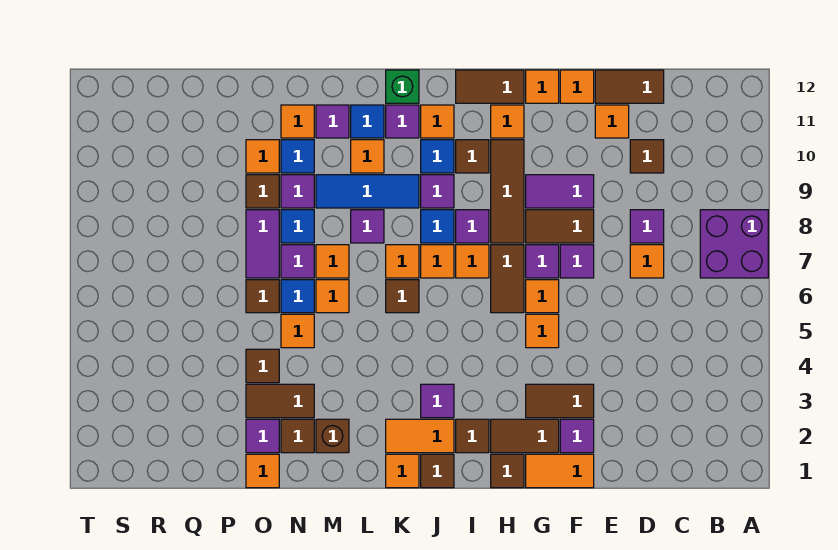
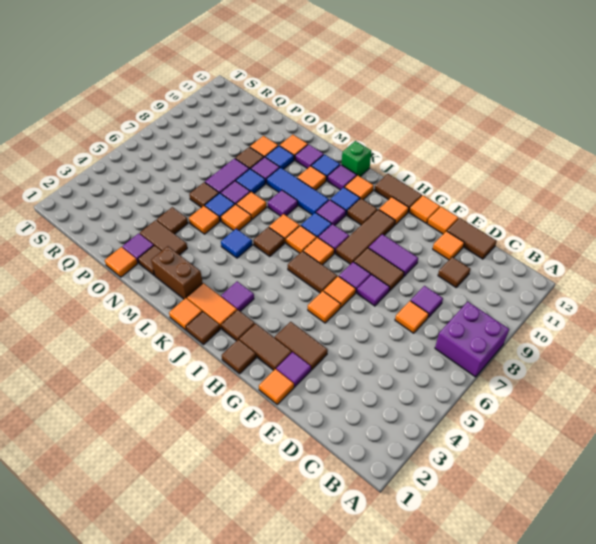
orange tile F1:G1 level 1 -> orange tile F1 level 1
brown tile H6:H7 level 1 -> brown tile H6:I6 level 1
none -> blue tile L5 level 1
brown brick M2 level 1 -> brown brick L2:M2 level 1

